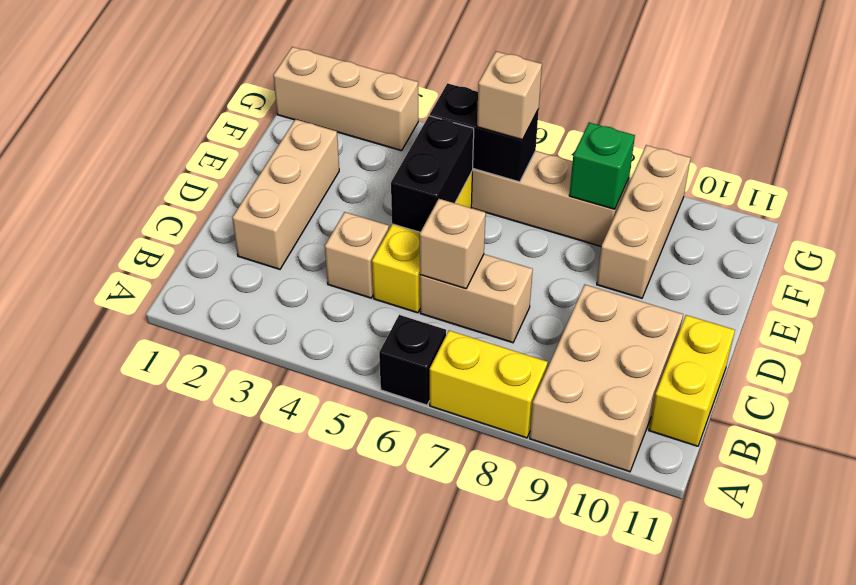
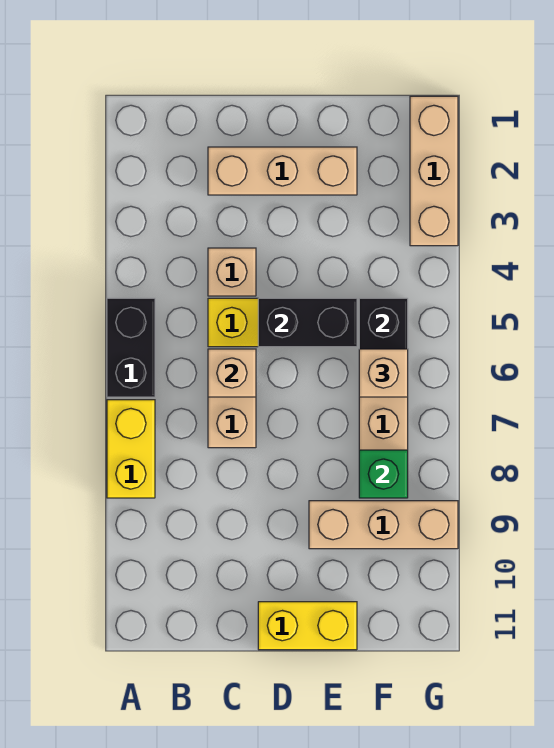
black brick A6 level 1 -> black brick A5:A6 level 1
tan brick A9:C10 level 1 -> none
yellow brick B11:C11 level 1 -> yellow brick D11:E11 level 1

